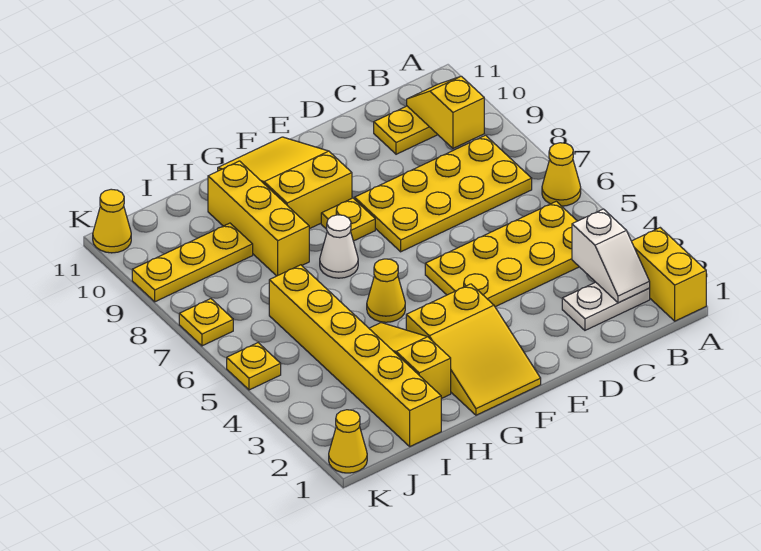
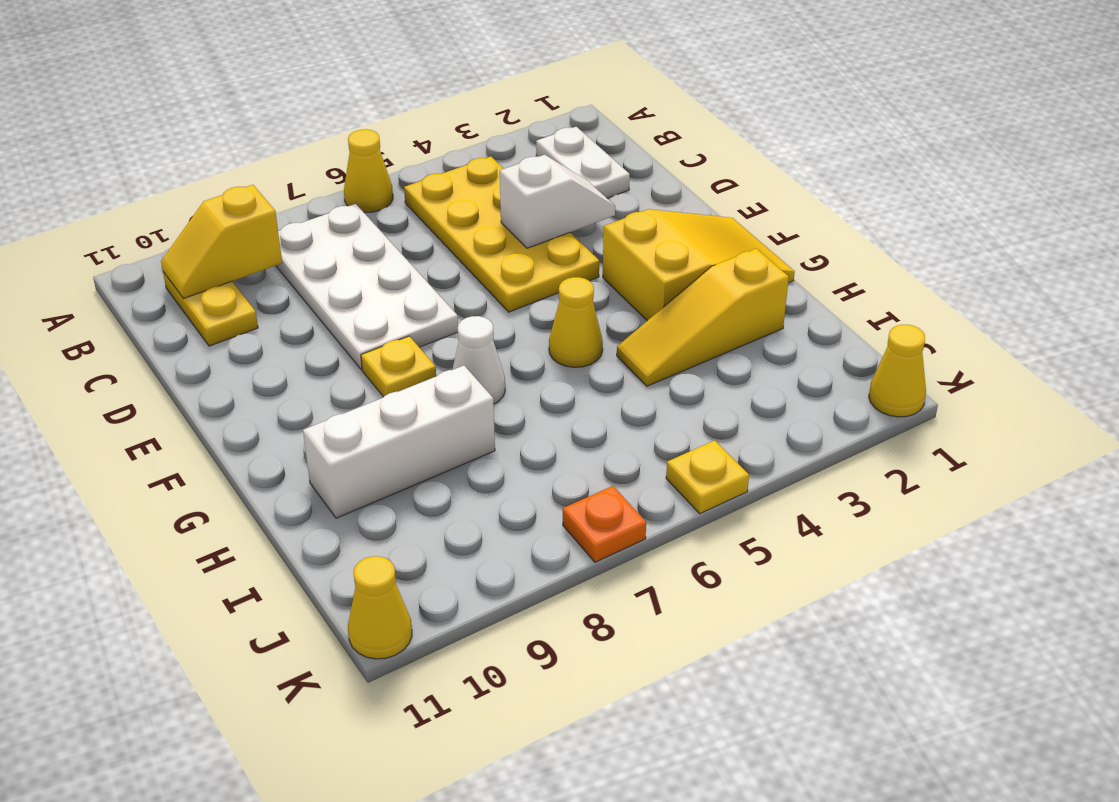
yellow brick A1:A2 level 1 -> none
white slope B2:B3 level 2 top 3 -> white slope D3:D4 level 2 top 4
yellow plate B7:E8 level 1 -> white plate B7:E8 level 1
yellow slope F9:G11 level 1 top 9 -> none
yellow brick H8:H10 level 1 -> white brick H8:H10 level 1
yellow brick I1:I6 level 1 -> none
yellow plate I9:K9 level 1 -> none
yellow plate K7 level 1 -> orange plate K7 level 1

